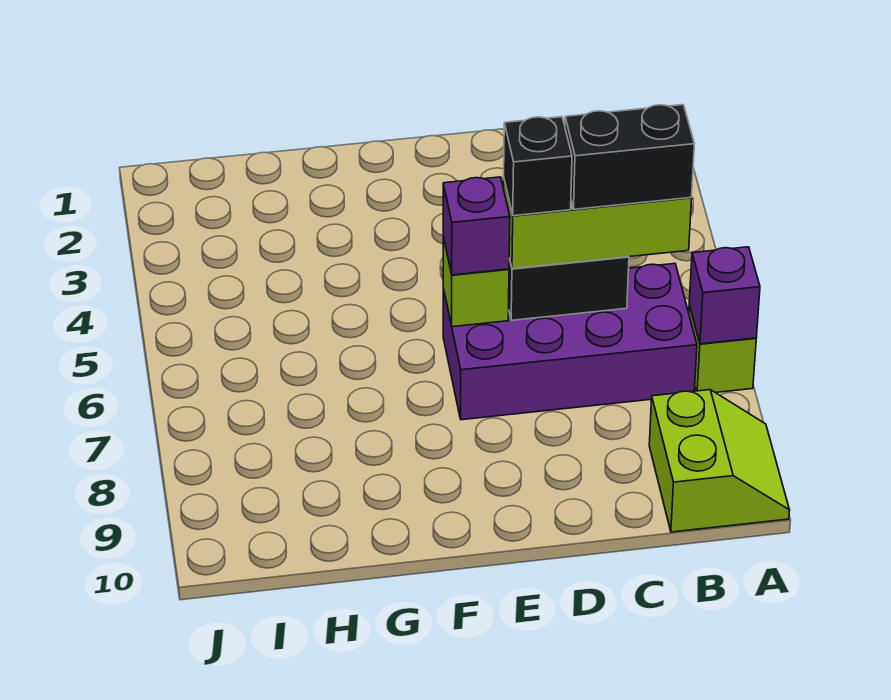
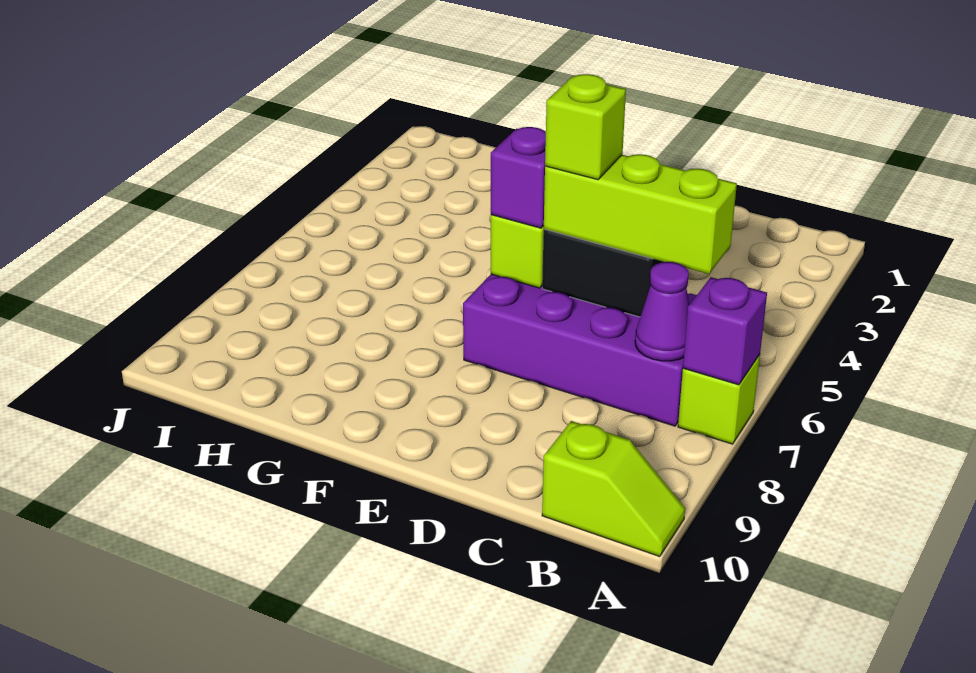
lime slope A9:B10 level 1 top B -> lime slope A10:B10 level 1 top B
black brick B6:C6 level 4 -> none
none -> purple cone B7 level 2
black brick D6 level 4 -> lime brick D6 level 4

